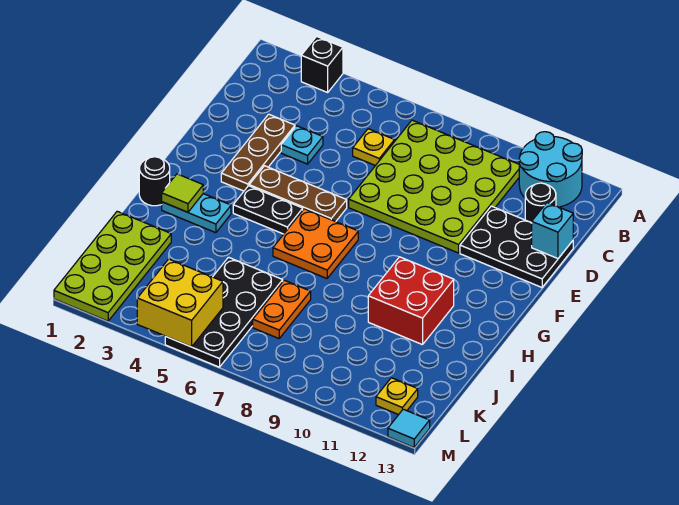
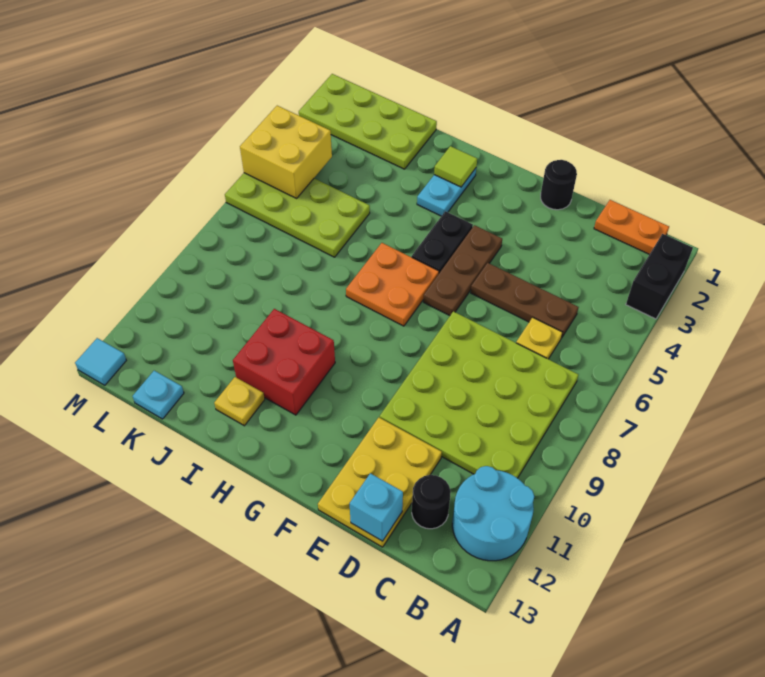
black brick A3 level 1 -> black brick A2:A3 level 1
brown plate D3:F3 level 1 -> brown plate C5:E5 level 1
cyan plate D4 level 1 -> cyan plate K13 level 1
black plate D11:E13 level 1 -> yellow plate D11:E13 level 1
black round brick H1 level 1 -> black round brick E1 level 1
black plate J5:M6 level 1 -> lime plate J5:M6 level 1
orange plate J7:K7 level 1 -> orange plate B1:C1 level 1
yellow plate L12 level 1 -> yellow plate I12 level 1

